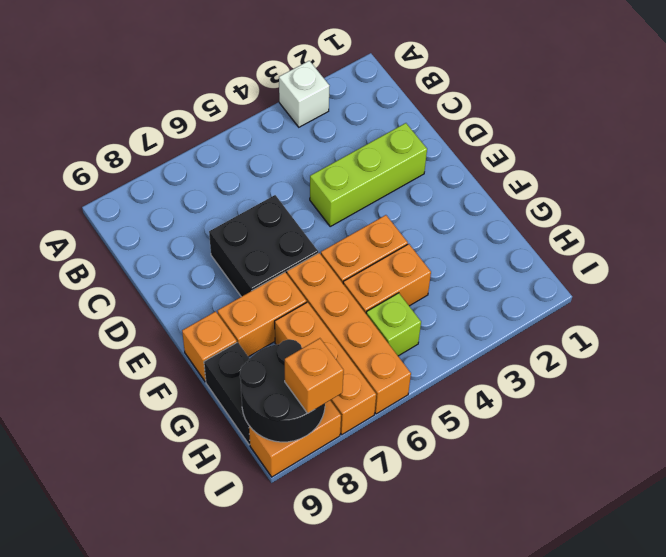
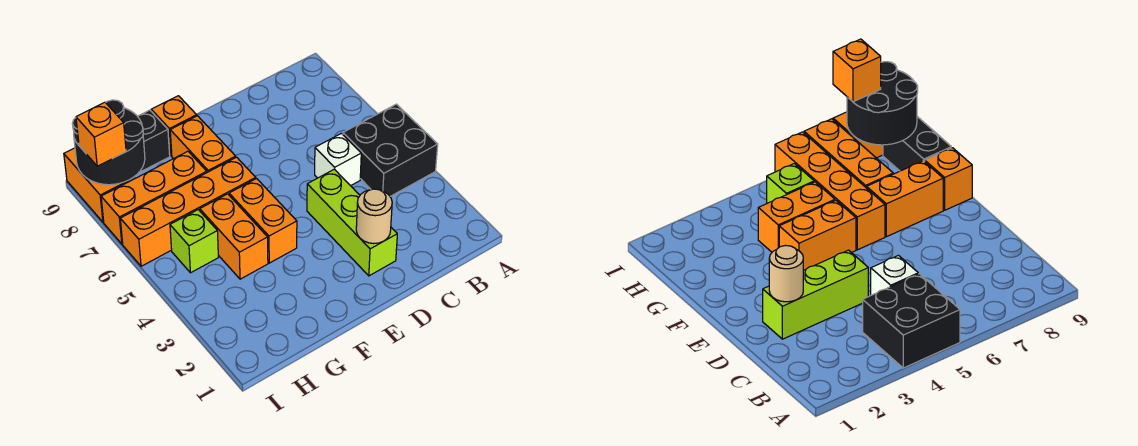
white brick A3 level 1 -> white brick C5 level 1
none -> tan round brick D2 level 2
black brick D6:E7 level 1 -> black brick A4:B5 level 1

